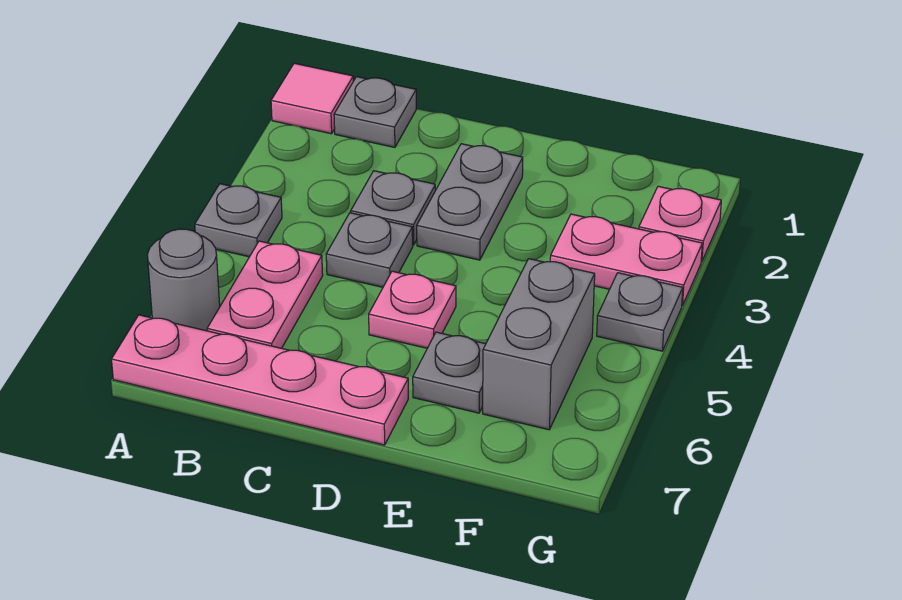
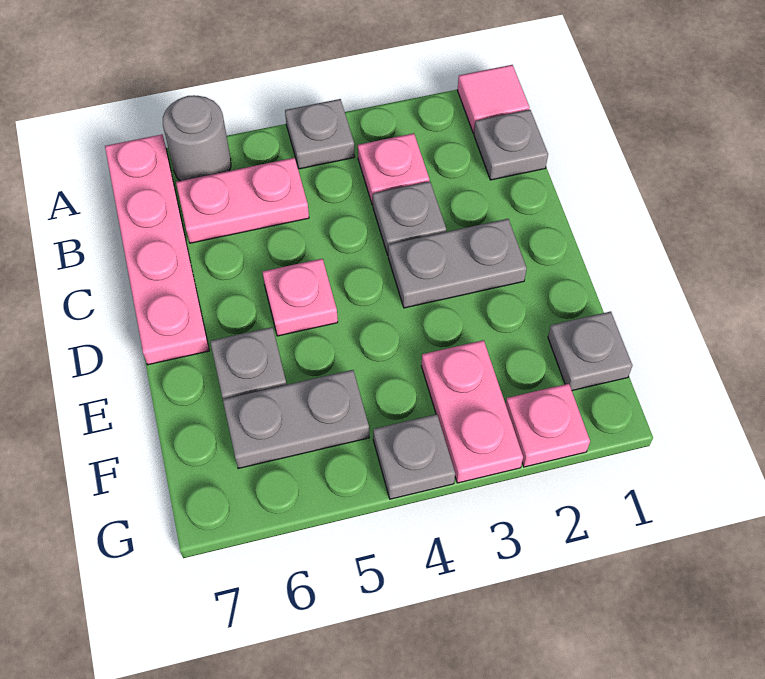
none -> pink plate B3 level 1
grey plate C4 level 1 -> grey plate F1 level 1
grey brick F5:F6 level 1 -> grey plate F5:F6 level 1

